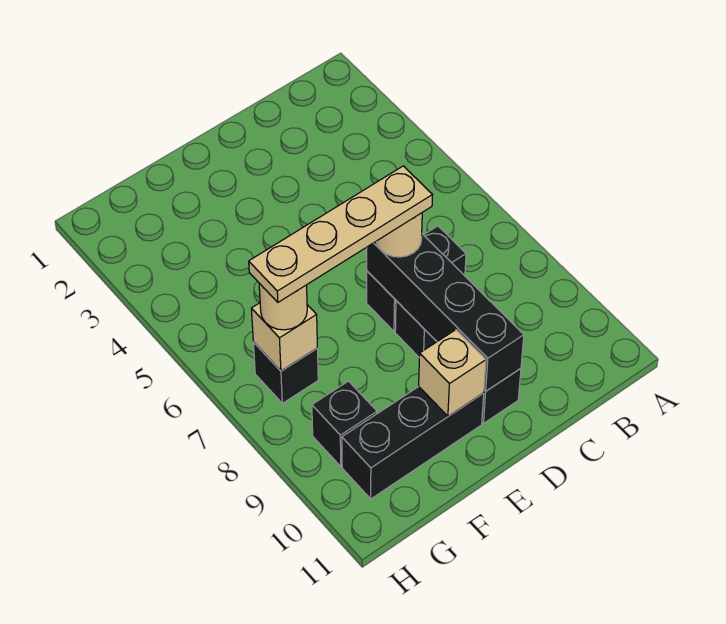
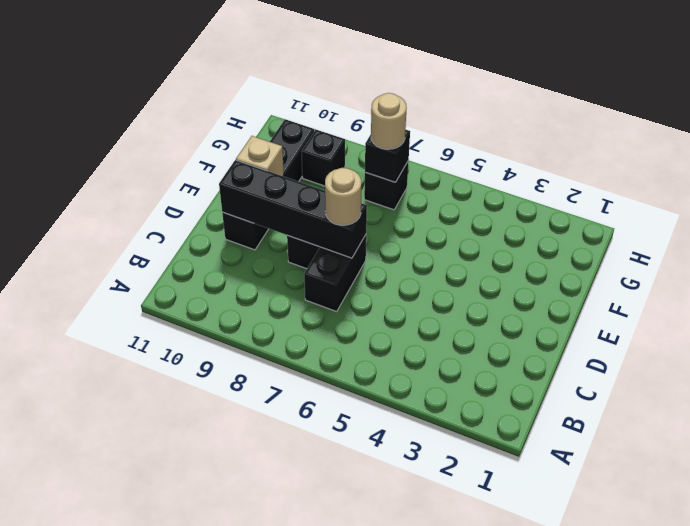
tan plate D7:G7 level 4 -> none
tan brick G7 level 2 -> black brick G7 level 2

